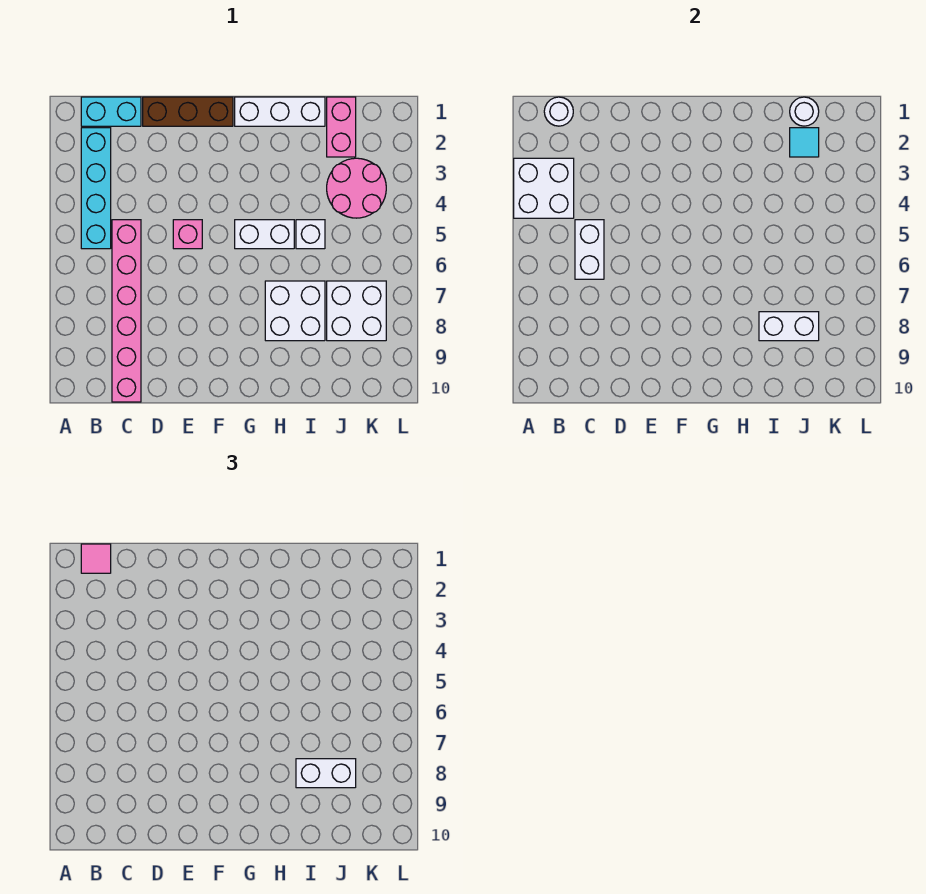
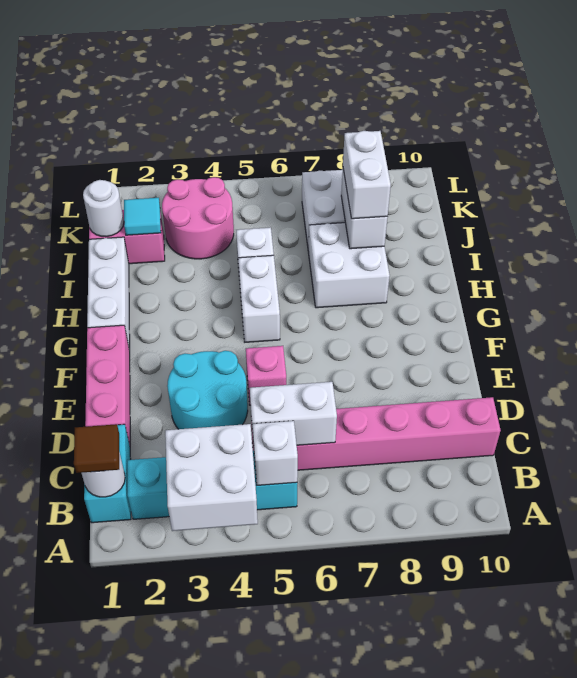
pink tile B1 level 3 -> brown tile B1 level 3
none -> white brick B5 level 2
brown brick D1:F1 level 1 -> pink brick D1:F1 level 1
none -> cyan round brick D3:E4 level 1

